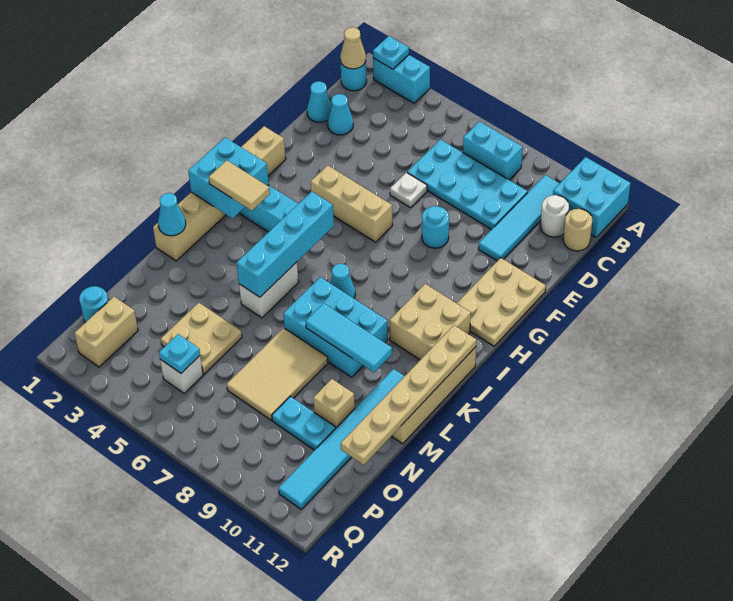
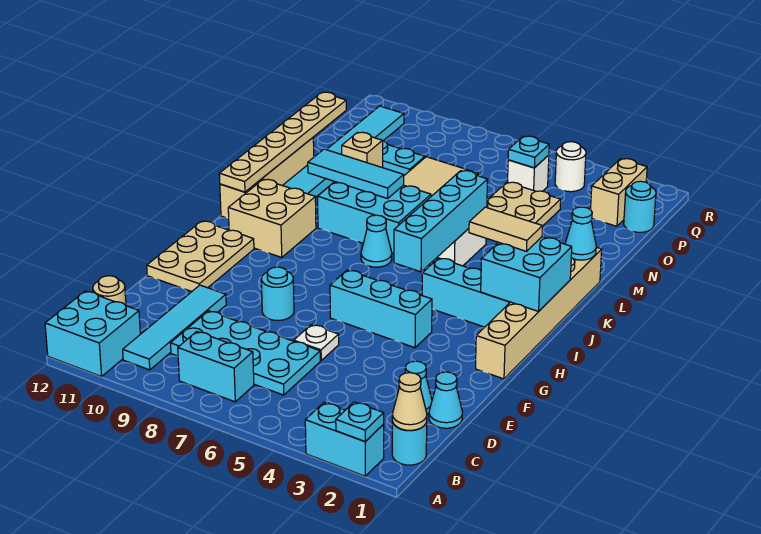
white round brick C11 level 1 -> white round brick Q4 level 1
tan brick G4:G6 level 1 -> cyan brick G4:G6 level 1

